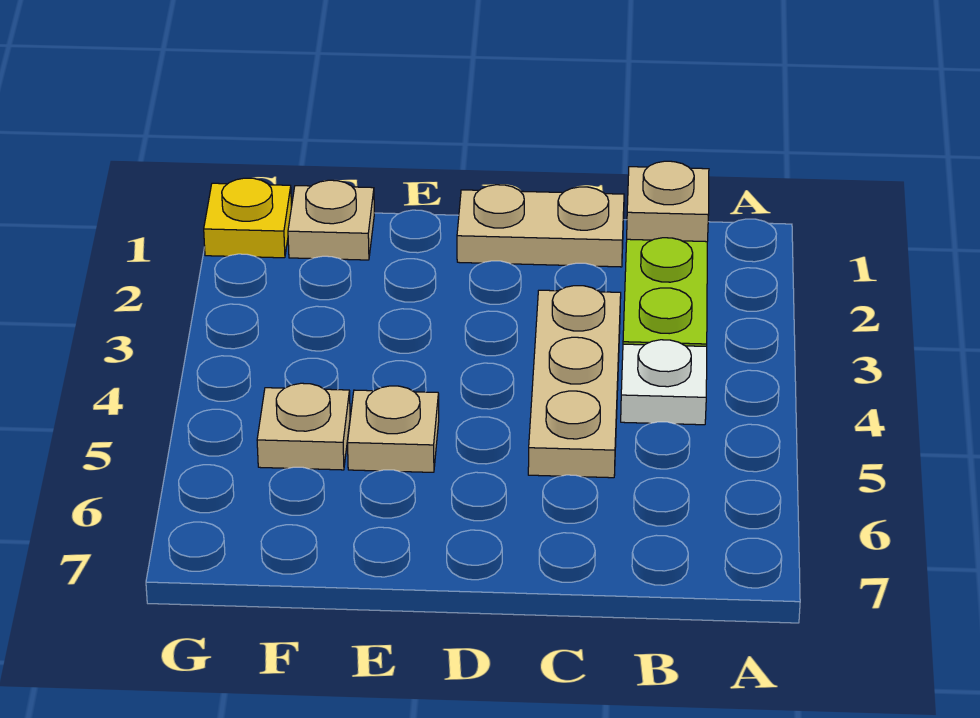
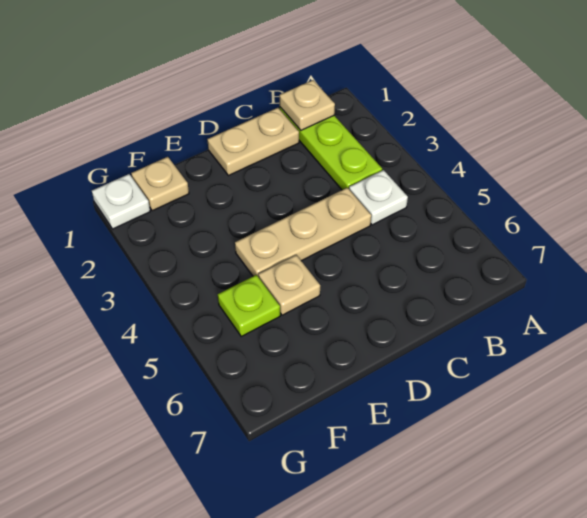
tan plate C3:C5 level 1 -> tan plate C4:E4 level 1
tan plate F5 level 1 -> lime plate F5 level 1
yellow plate G1 level 1 -> white plate G1 level 1

